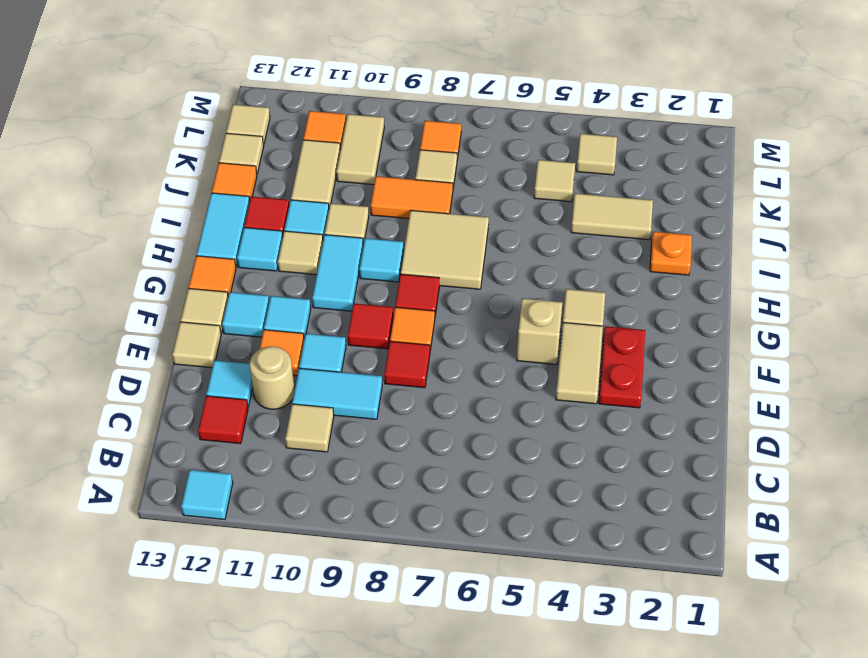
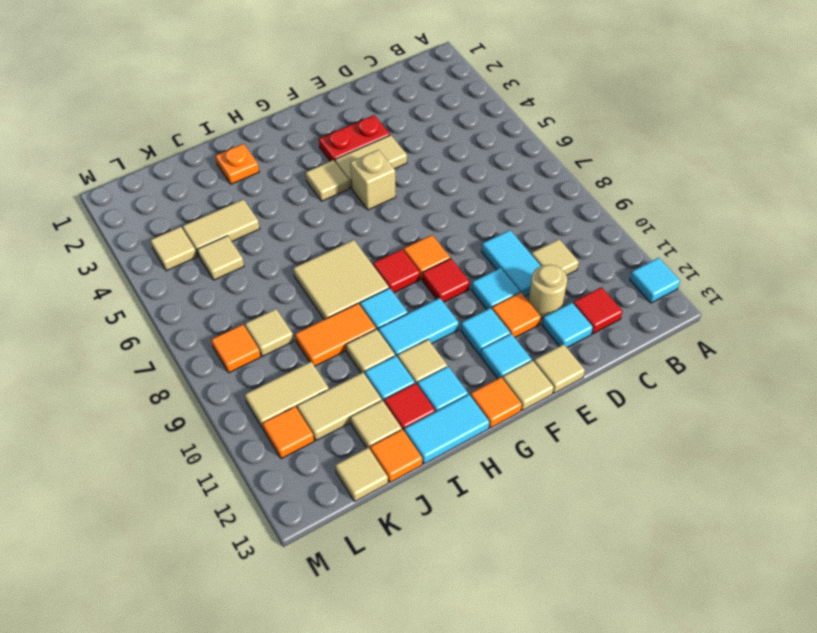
red tile E8 level 1 -> none
tan tile J3:J4 level 1 -> tan tile J4:K4 level 1
orange tile J8:J9 level 1 -> orange tile I9:J9 level 1
tan tile L13 level 1 -> tan tile J12 level 1

